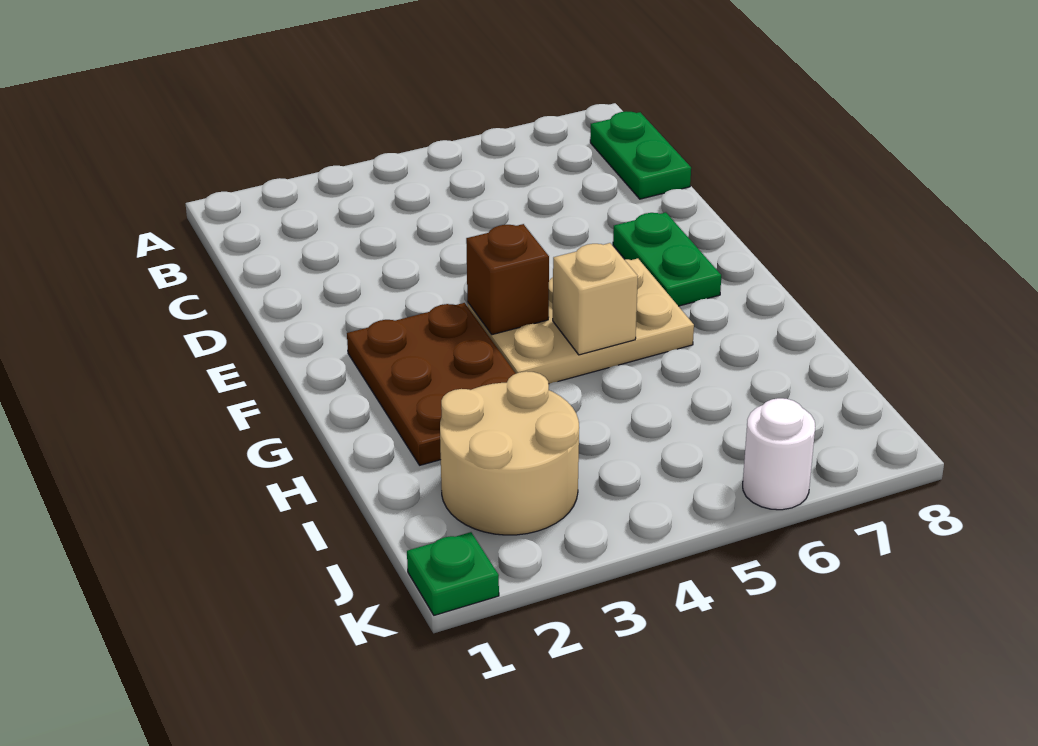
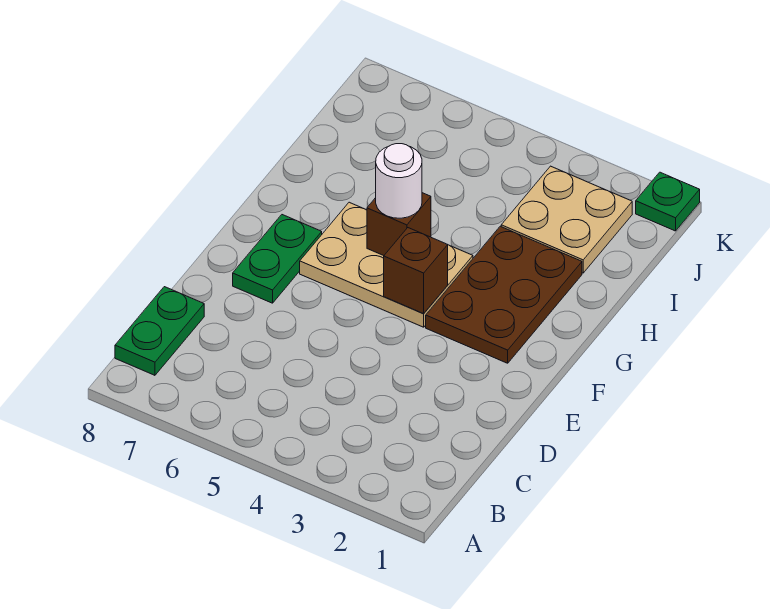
tan brick G5 level 2 -> brown brick G5 level 2
tan round brick I2:J3 level 1 -> tan plate I2:J3 level 1
white round brick K6 level 1 -> white round brick G5 level 3

